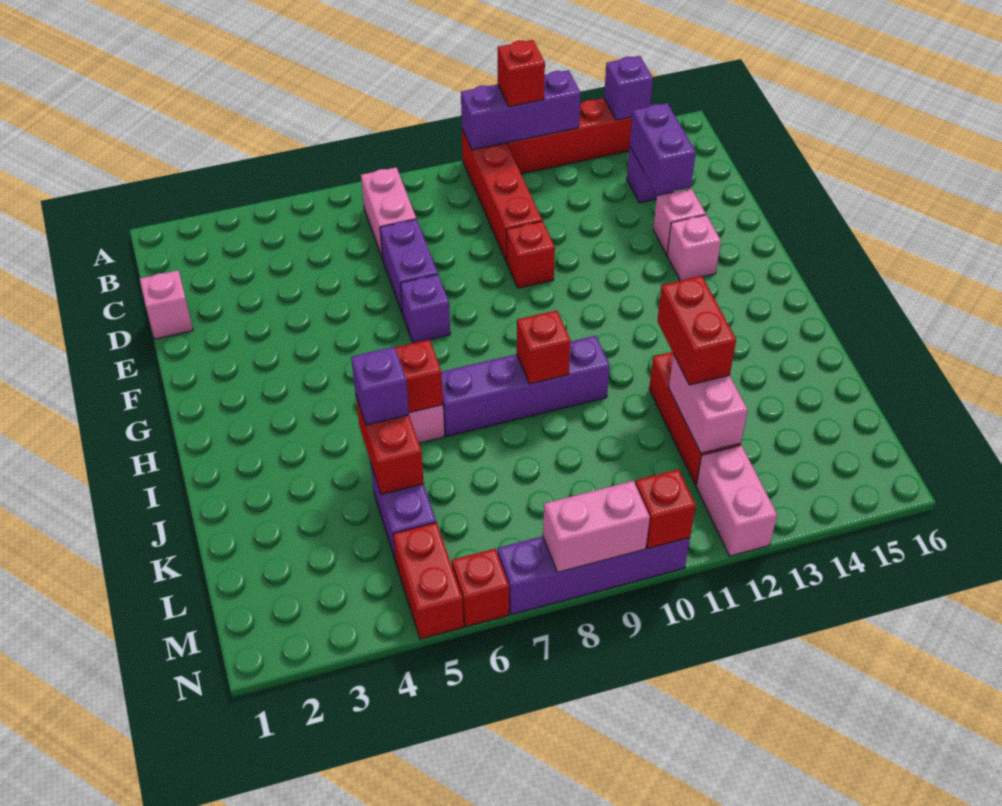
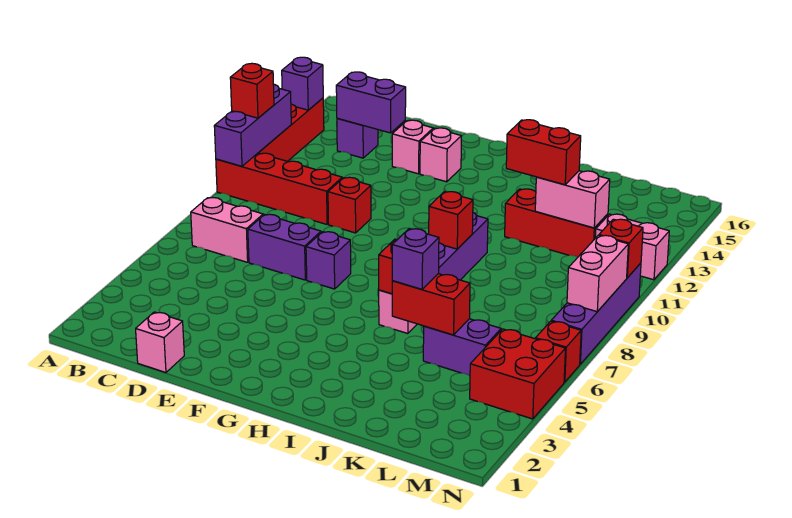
red brick M5:N5 level 1 -> red brick M4:N5 level 1

